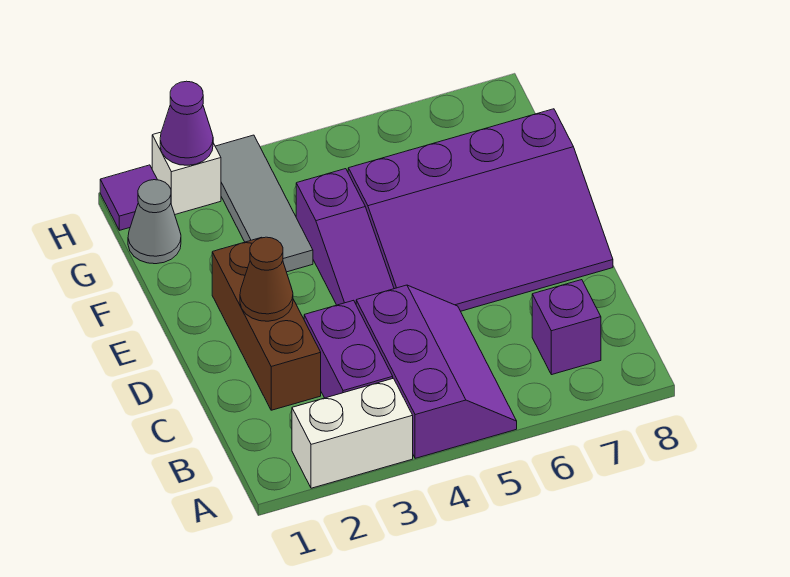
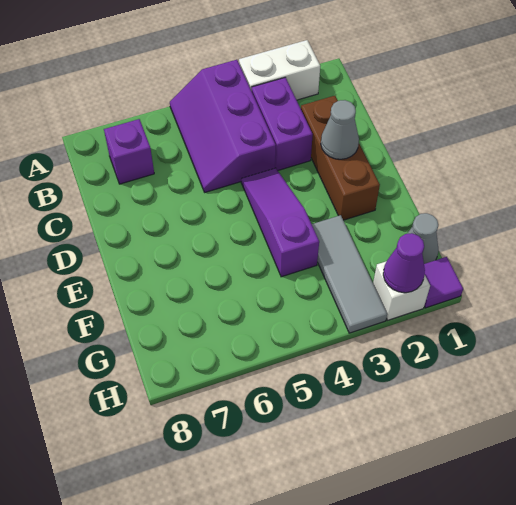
brown cone D2 level 2 -> grey cone D2 level 2
purple slope D5:F8 level 1 top F -> none

